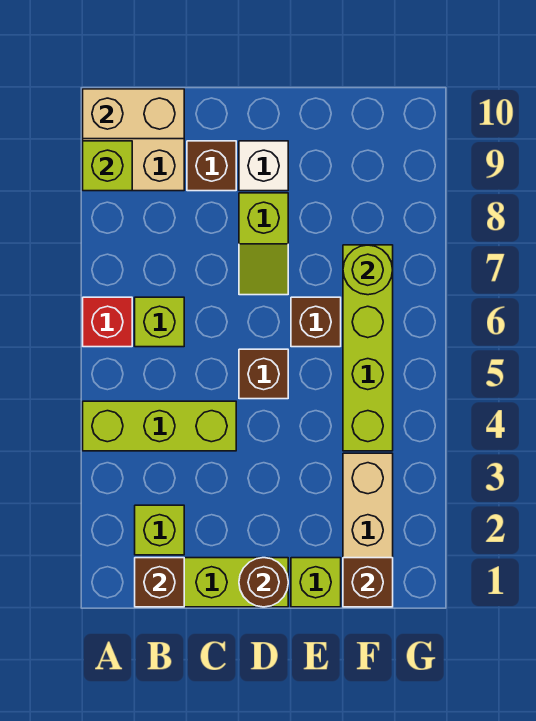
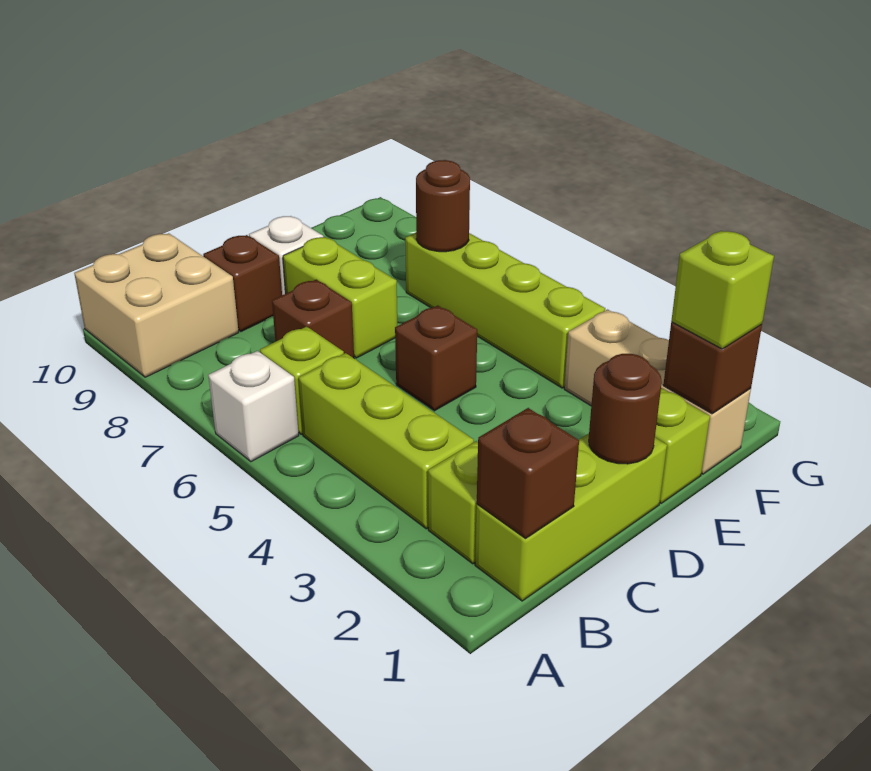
lime brick A4:C4 level 1 -> lime brick B3:B5 level 1
red brick A6 level 1 -> white brick A6 level 1
lime brick A9 level 2 -> lime brick F1 level 3
tan brick A10:B10 level 2 -> none
lime slope D7:D8 level 1 top 8 -> lime brick D7:D8 level 1
brown brick E6 level 1 -> brown brick C7 level 1
lime round brick F7 level 2 -> brown round brick F7 level 2

